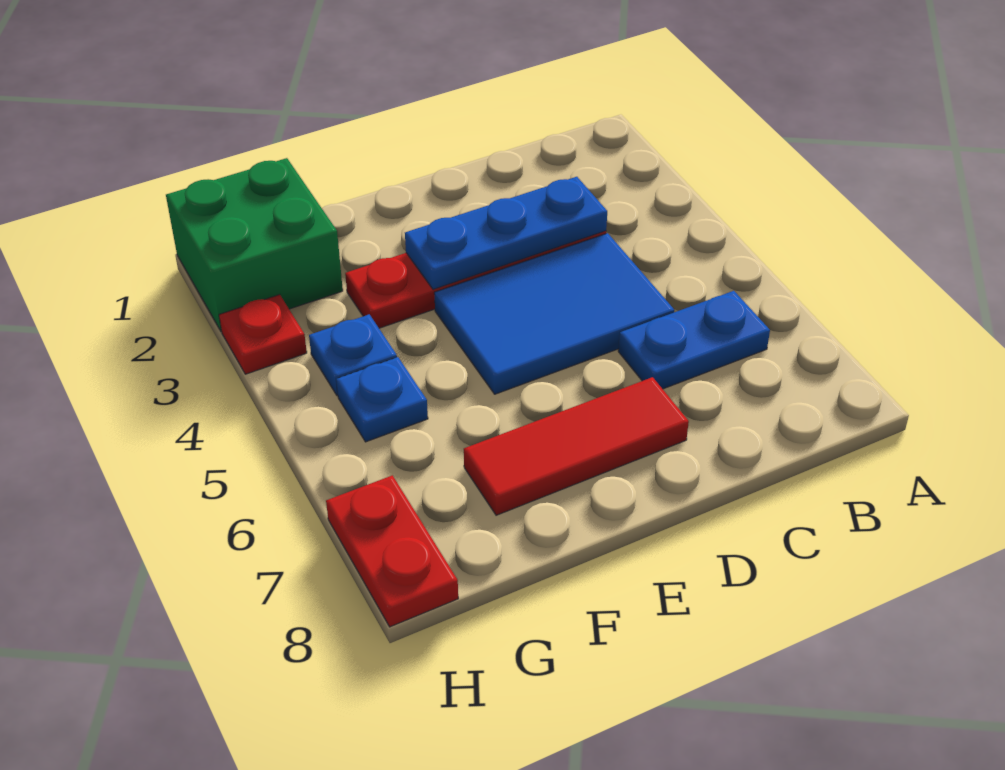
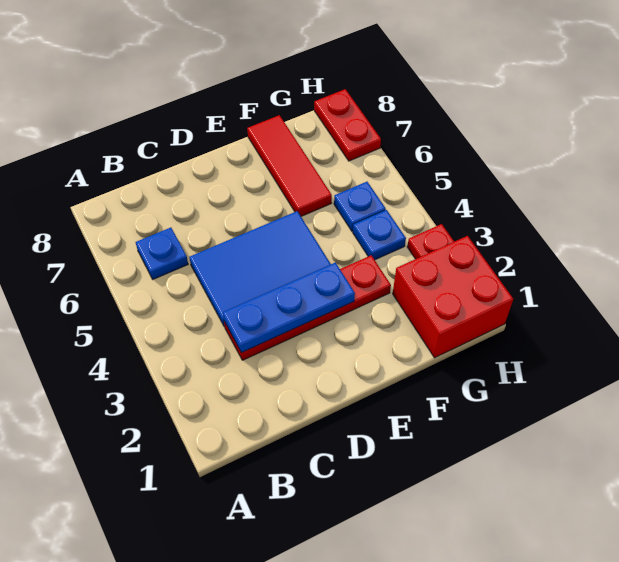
blue plate B6:C6 level 1 -> blue plate B6 level 1
red tile D7:F7 level 1 -> red tile F6:F8 level 1
green brick G1:H2 level 1 -> red brick G1:H2 level 1

